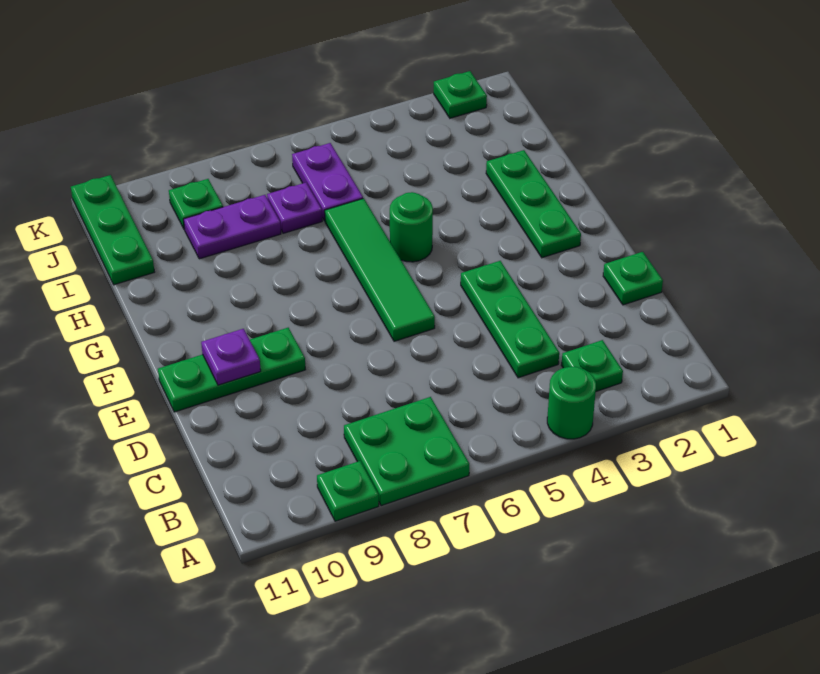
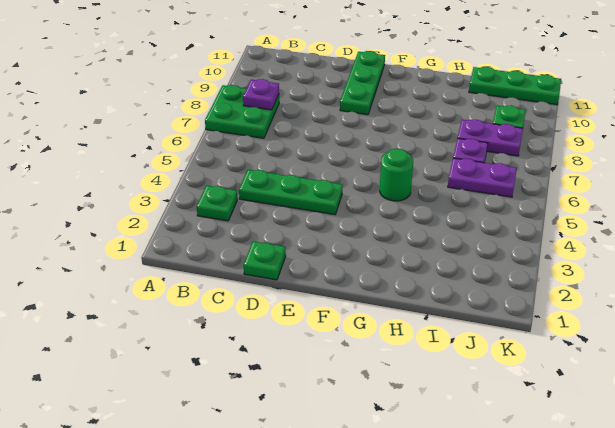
green round brick A4 level 1 -> none
green plate A9 level 1 -> none
green tile E6:H6 level 1 -> none
purple plate E10 level 2 -> purple plate B8 level 2
green plate F2:H2 level 1 -> none
purple plate I8:I9 level 1 -> purple plate I8:J8 level 1
green plate K2 level 1 -> none

